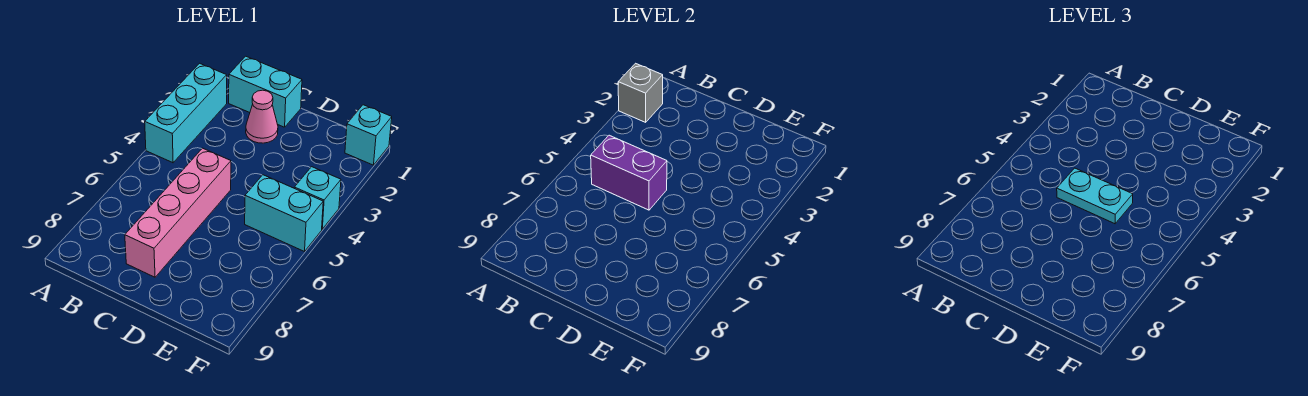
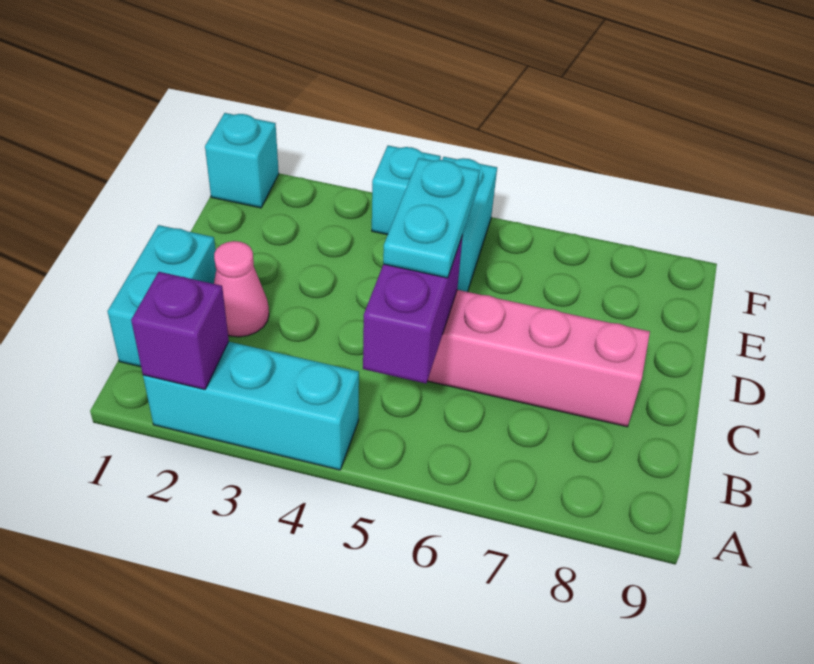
grey brick A2 level 2 -> purple brick A2 level 2

